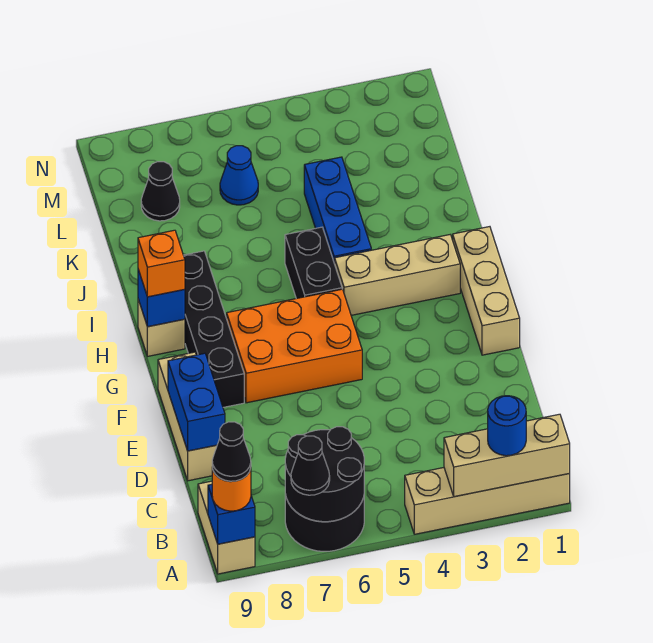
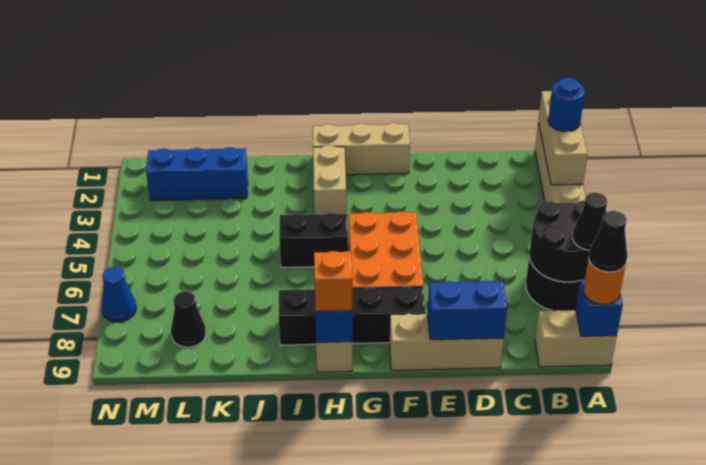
tan brick H2:H4 level 1 -> tan brick H2:H3 level 1
blue brick I4:K4 level 1 -> blue brick K2:M2 level 1
blue cone L6 level 1 -> blue cone N7 level 1

